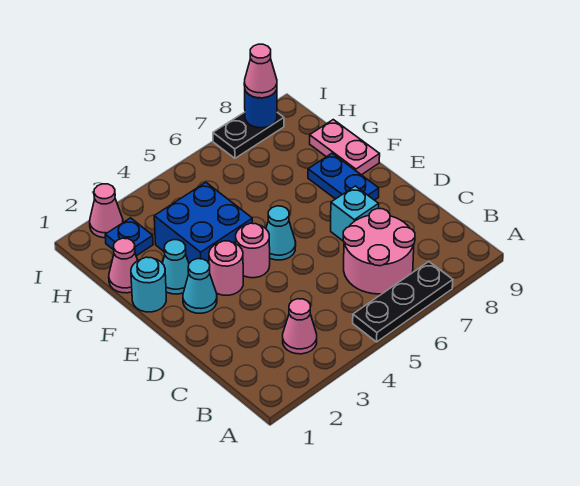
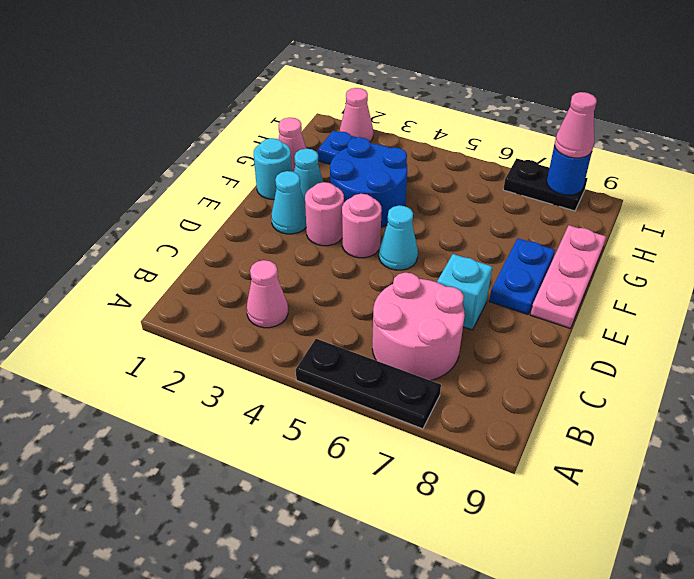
blue brick F3:G4 level 1 -> blue round brick F3:G4 level 1
pink plate F9:G9 level 1 -> pink plate E9:G9 level 1

